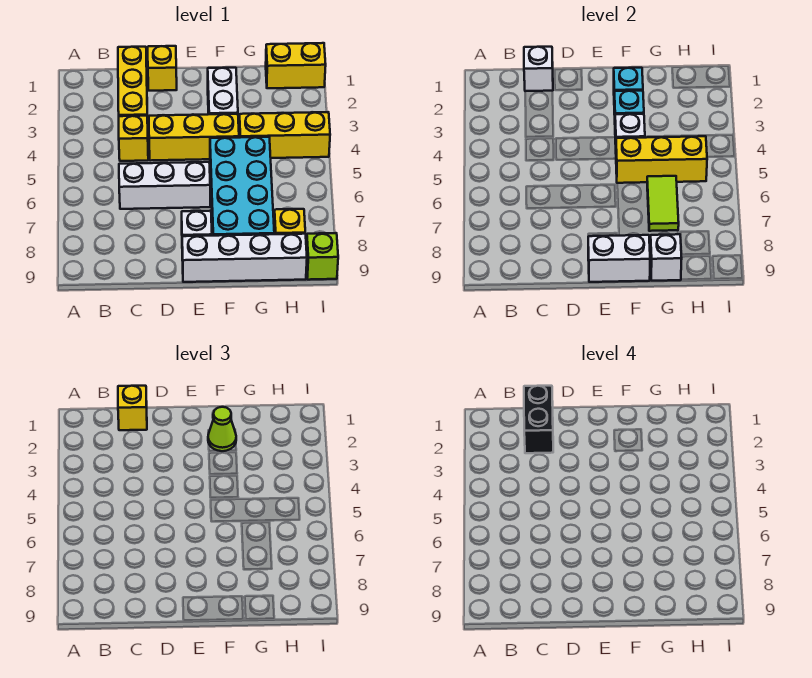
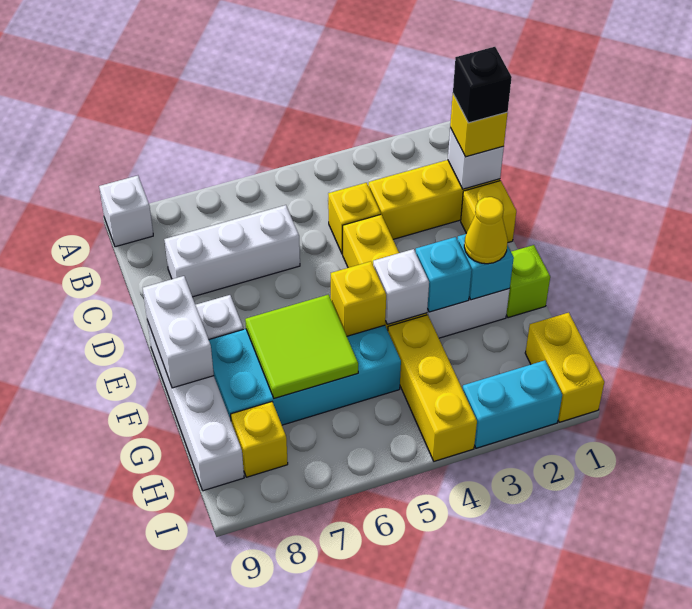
black brick C1:C2 level 4 -> black brick C1 level 4
white brick C6:E6 level 1 -> white brick C6:C8 level 1
lime cone F2 level 3 -> yellow cone F2 level 3
yellow brick F5:H5 level 2 -> yellow brick F5 level 2
lime tile G6:G7 level 2 -> lime tile F6:G7 level 2
white brick G9 level 2 -> white brick A9 level 1
none -> cyan brick I2:I3 level 1
lime brick I9 level 1 -> lime brick F1 level 1

